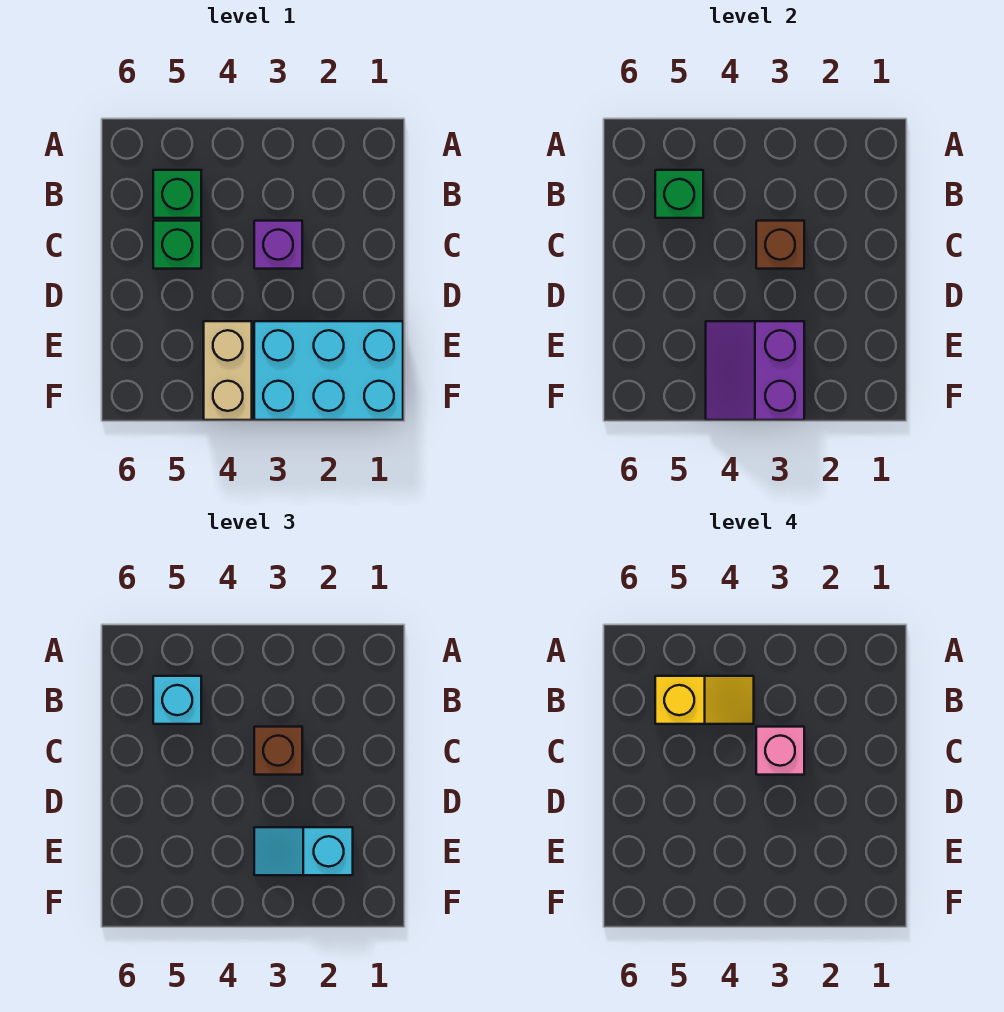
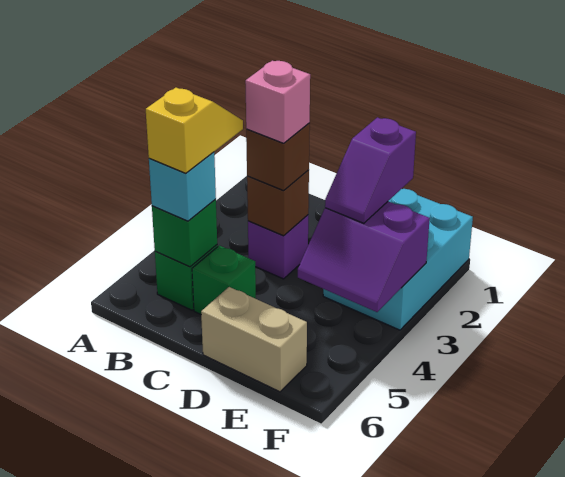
cyan slope E2:E3 level 3 top 2 -> purple slope E2:E3 level 3 top 2
tan brick E4:F4 level 1 -> tan brick D6:E6 level 1

